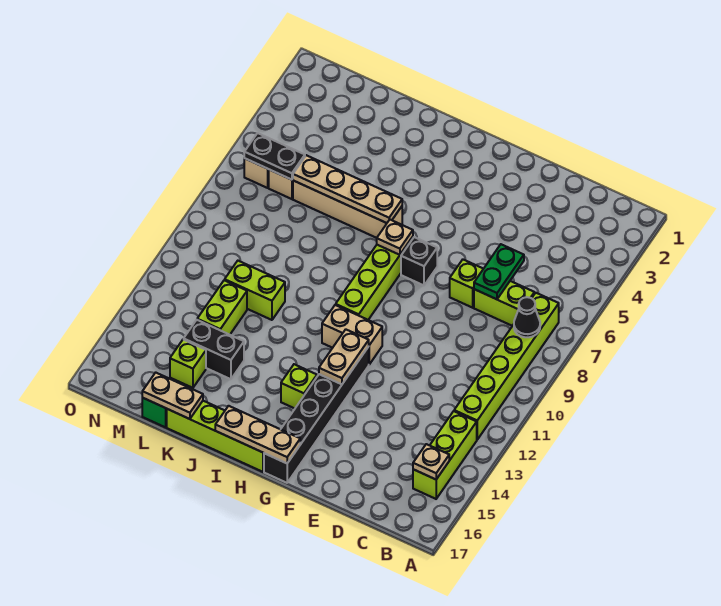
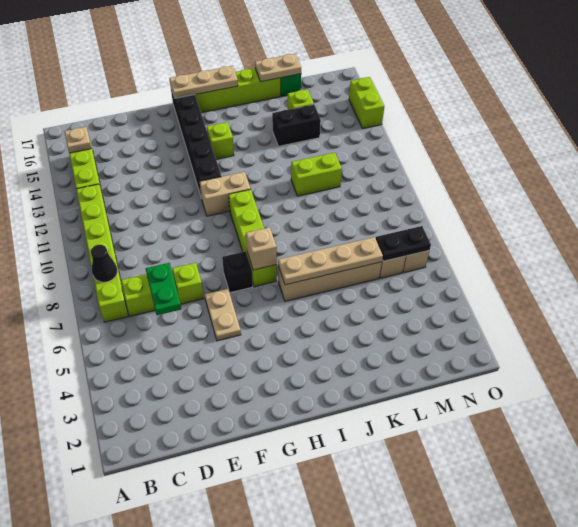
tan plate G12:G13 level 2 -> tan plate F5:F6 level 1
tan plate H7 level 2 -> tan brick H7 level 2
lime brick L12:L13 level 1 -> lime brick O14:O15 level 1

